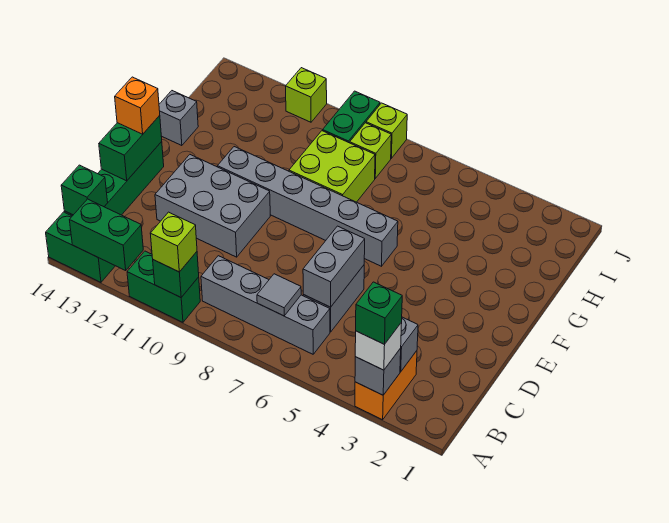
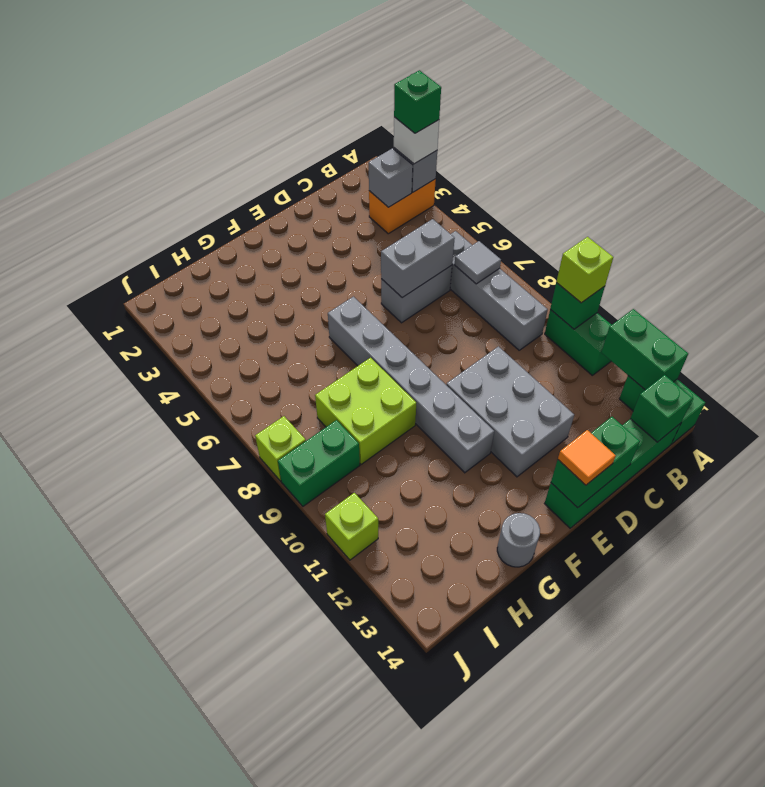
orange brick E14 level 3 -> orange tile E14 level 3
grey brick G14 level 1 -> grey round brick G14 level 1
lime brick I8 level 1 -> none

